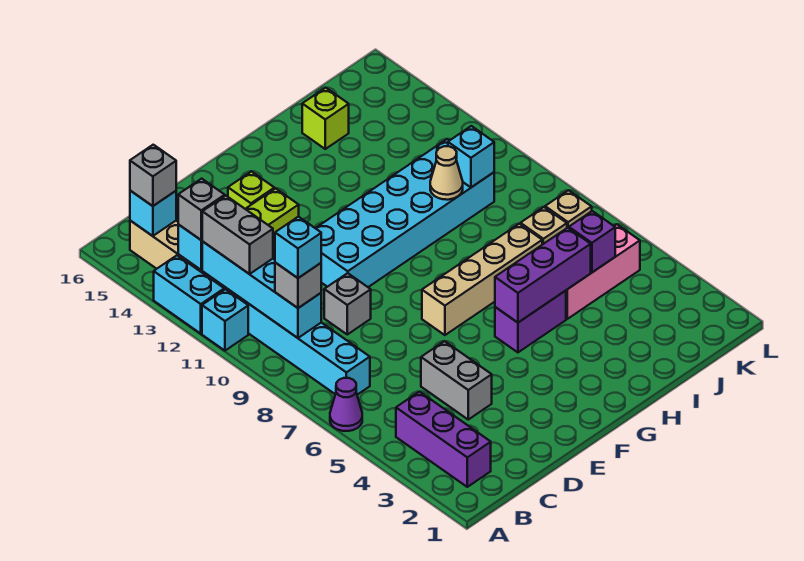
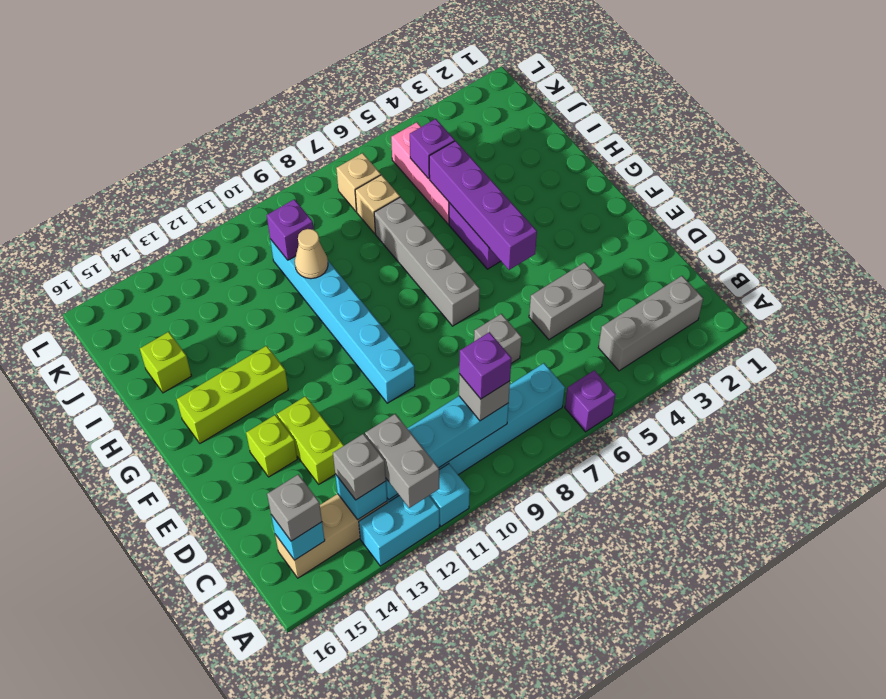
purple cone A6 level 1 -> purple brick A6 level 1
purple brick B2:B4 level 1 -> grey brick B2:B4 level 1
cyan brick B9 level 4 -> purple brick B9 level 4
grey brick B11:B12 level 3 -> grey brick A12:B12 level 3
grey brick D9 level 1 -> grey brick D7 level 1
cyan brick E10:J11 level 1 -> cyan brick E10:J10 level 1
tan brick F7:I7 level 1 -> grey brick F7:I7 level 1
purple brick G5:I5 level 2 -> purple brick F5:I5 level 2
none -> lime brick G13:G15 level 1
cyan brick J10 level 2 -> purple brick J10 level 2

